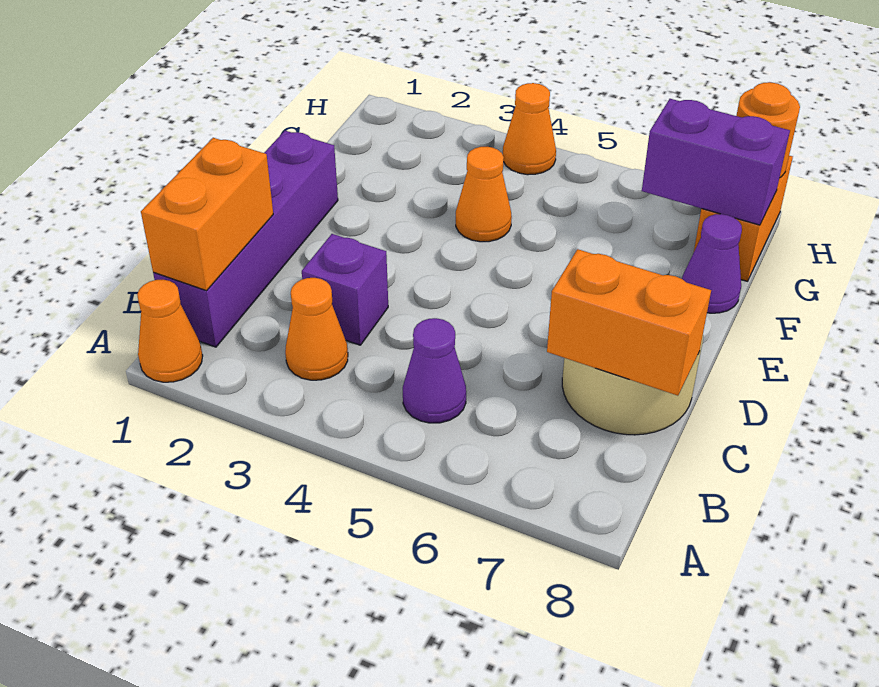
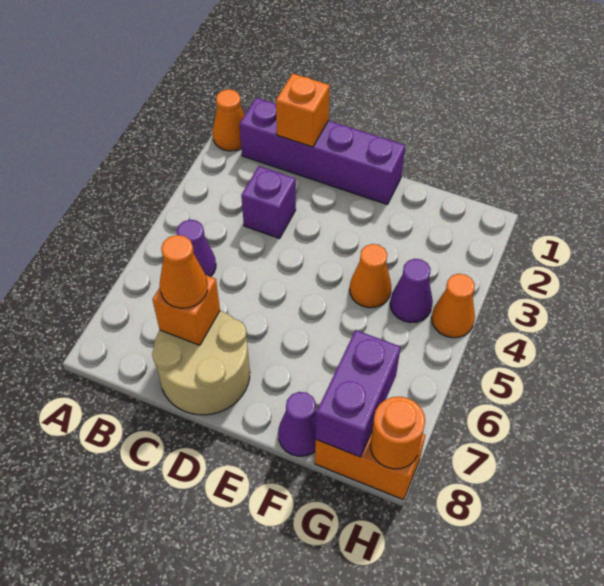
orange brick B1:C1 level 2 -> orange brick C1 level 2
orange cone B3 level 1 -> orange cone C7 level 3
orange brick C7:C8 level 2 -> orange brick C7 level 2
none -> purple cone G4 level 1

